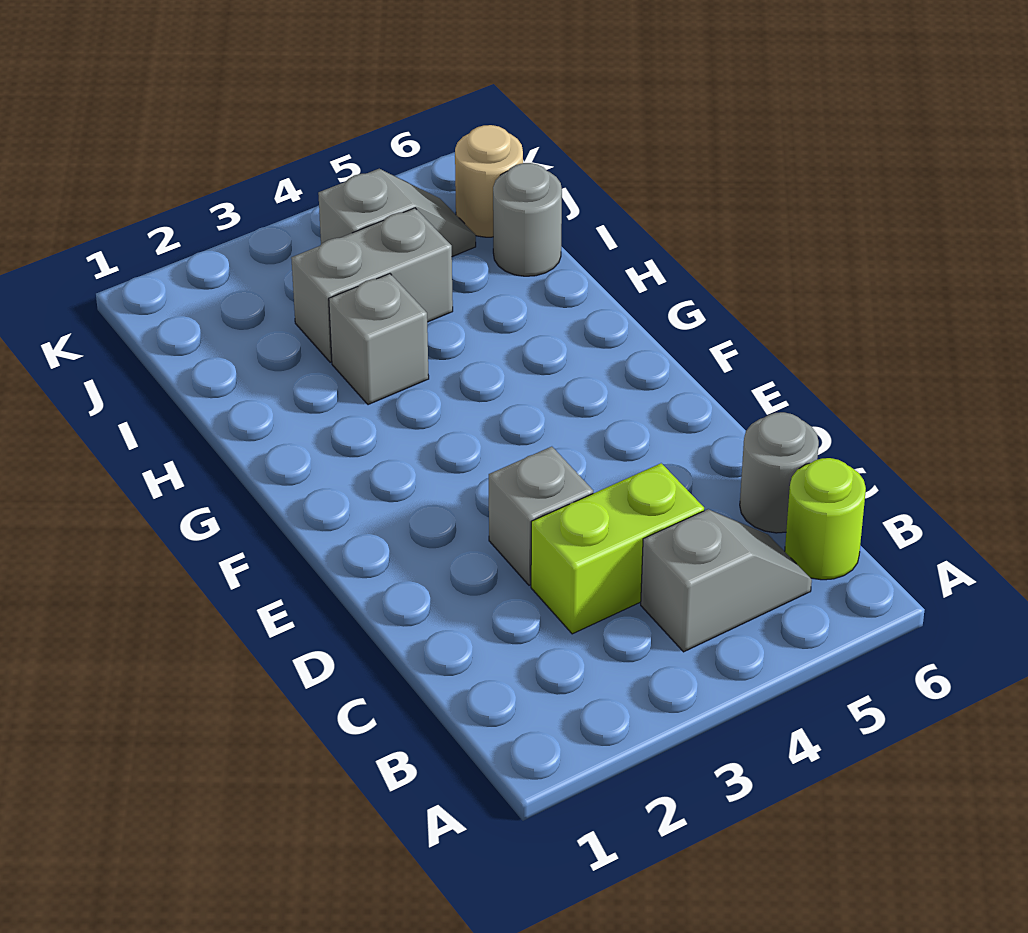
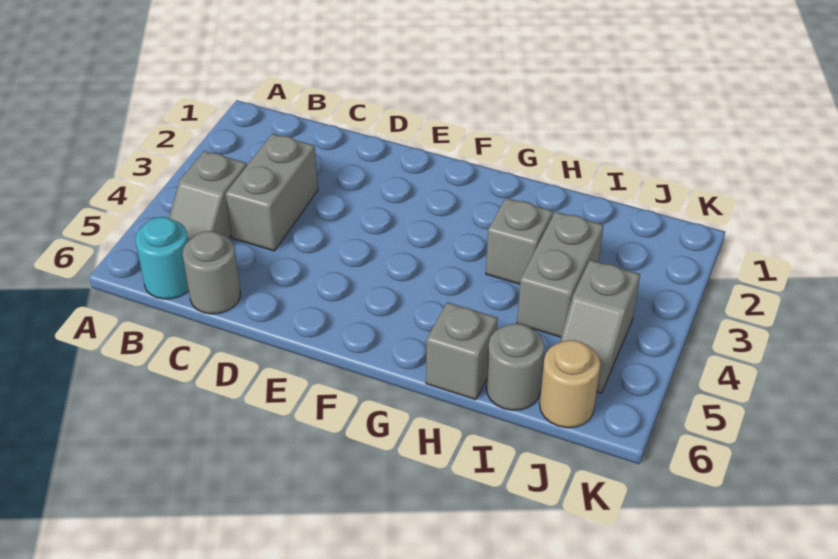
lime round brick B6 level 1 -> cyan round brick B6 level 1
lime brick C3:C4 level 1 -> grey brick C3:C4 level 1
grey brick D3 level 1 -> grey brick H6 level 1

